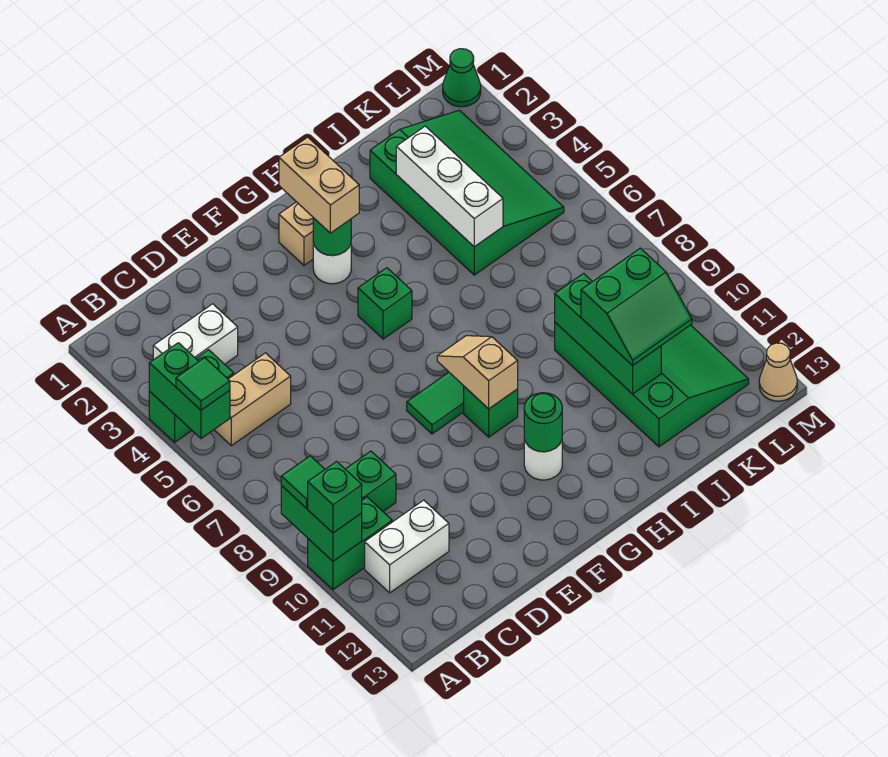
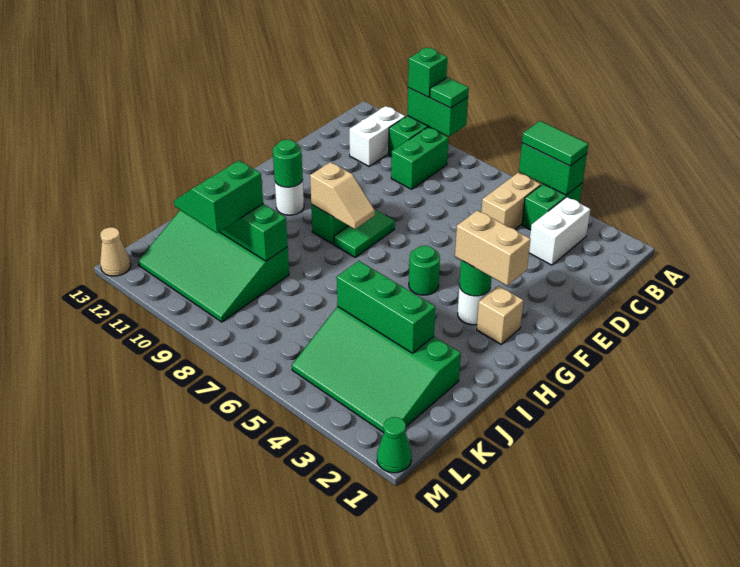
green tile A5 level 3 -> green tile A4:A5 level 3
green brick G5 level 1 -> green round brick G5 level 1
white brick J3:J5 level 2 -> green brick J3:J5 level 2

